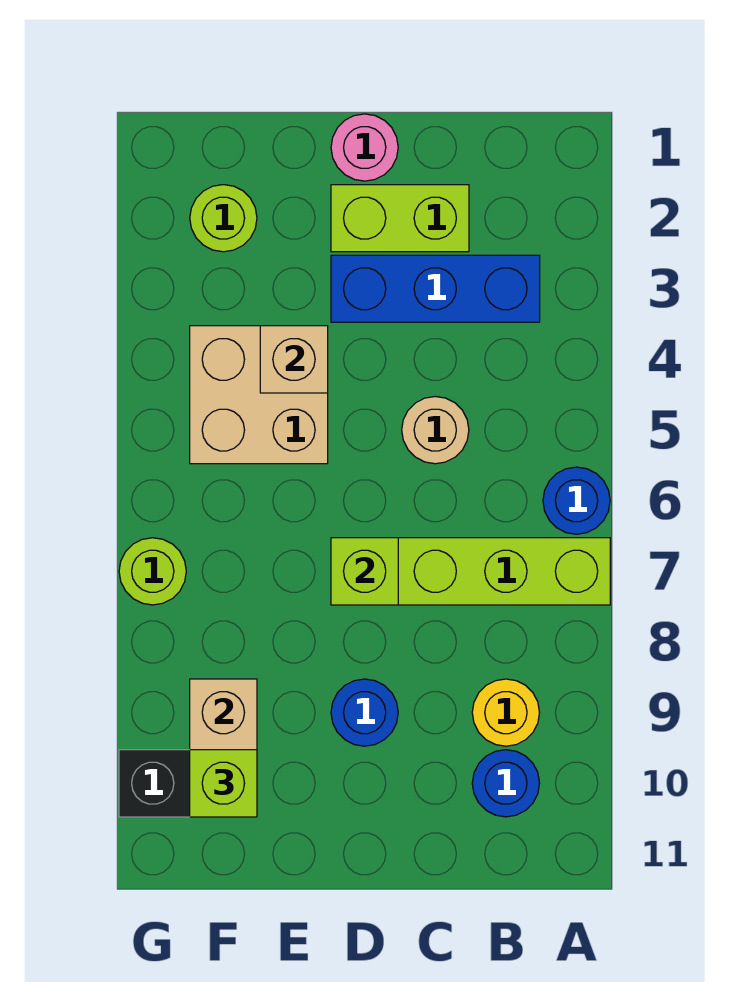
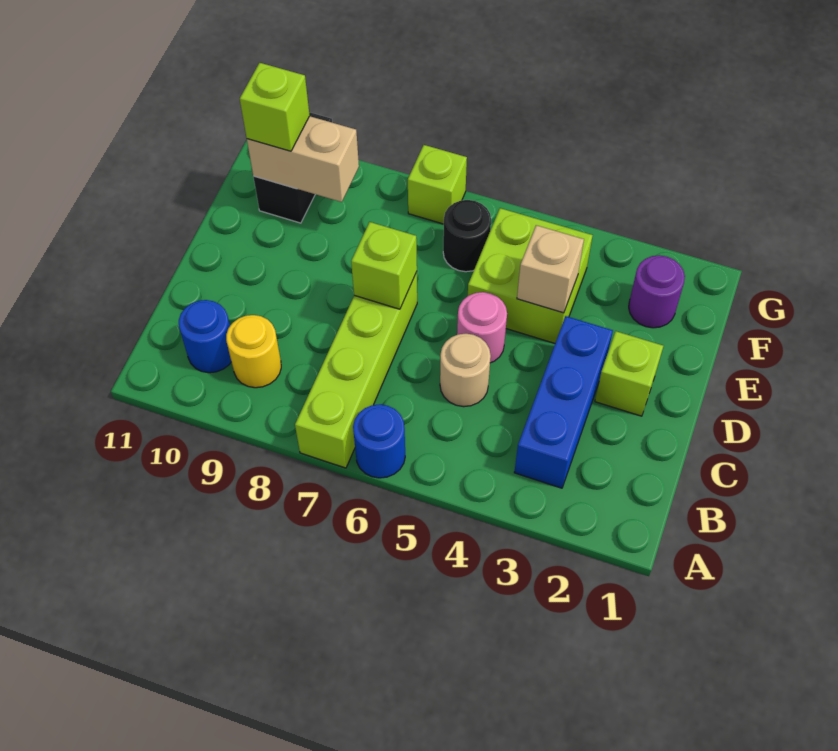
lime brick C2:D2 level 1 -> lime brick D2 level 1
pink round brick D1 level 1 -> pink round brick D5 level 1
blue round brick D9 level 1 -> none
tan brick E4:F5 level 1 -> lime brick E4:F5 level 1
lime round brick F2 level 1 -> purple round brick F2 level 1
none -> black round brick F6 level 1
lime round brick G7 level 1 -> lime brick G7 level 1

